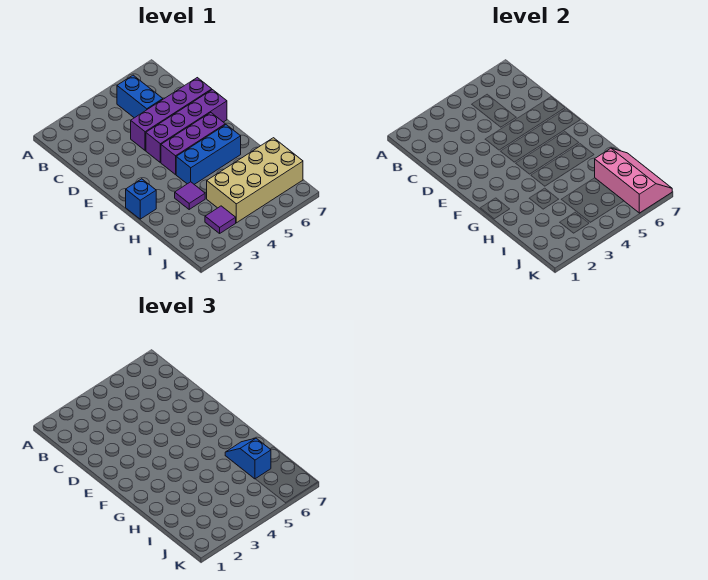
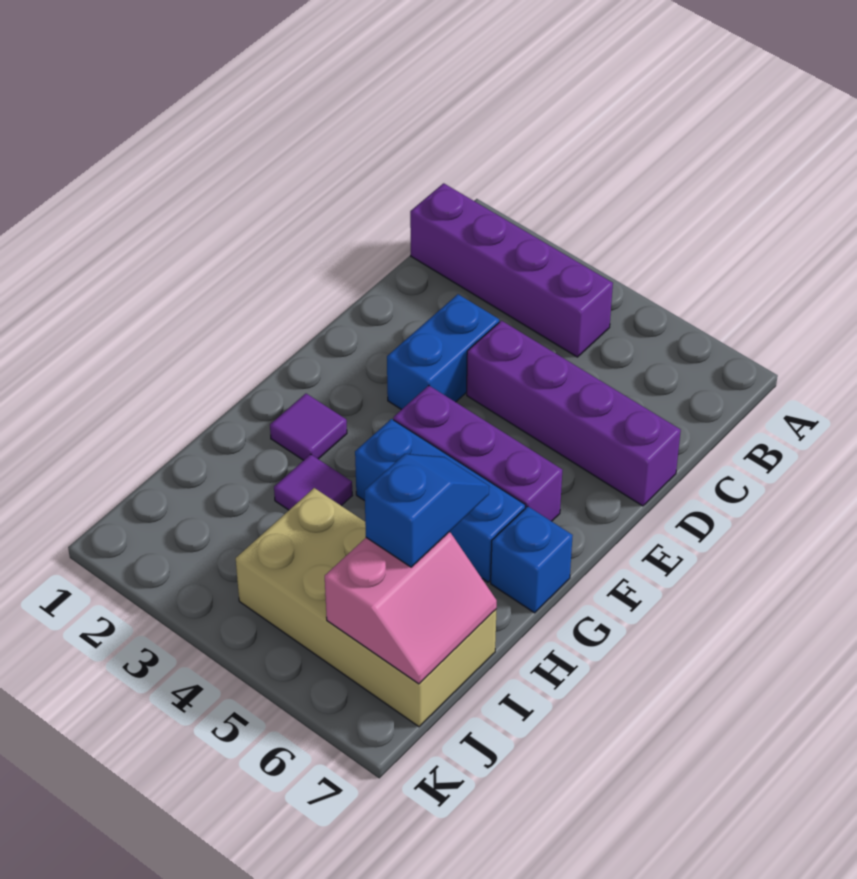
blue brick B5:C5 level 1 -> blue brick D3:E3 level 1
purple brick E4:E7 level 1 -> purple brick B1:B4 level 1
blue brick G1 level 1 -> blue brick G7 level 1
pink slope I6:K7 level 2 top 6 -> pink slope I6:J7 level 2 top 6
purple tile J3 level 1 -> purple tile G2 level 1

